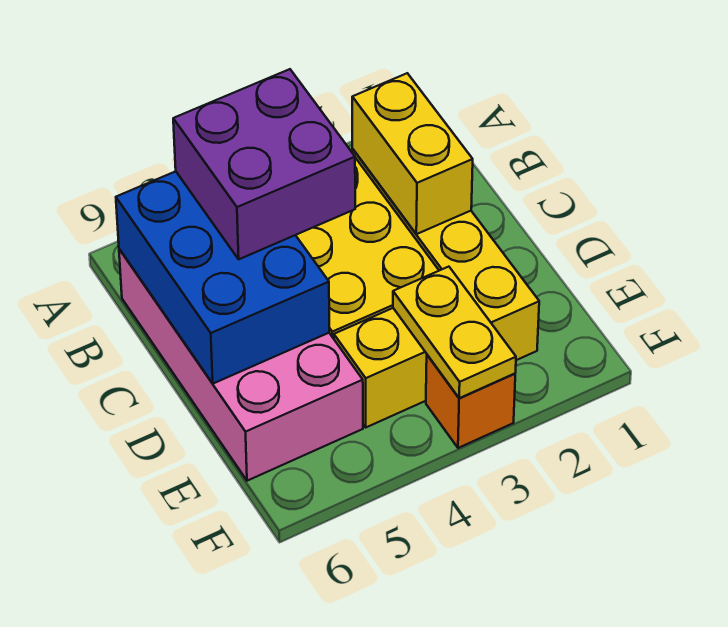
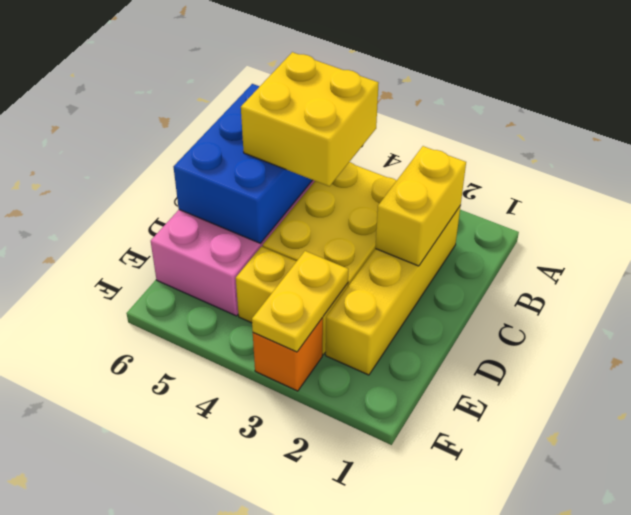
purple brick B4:C5 level 3 -> yellow brick B4:C5 level 3

